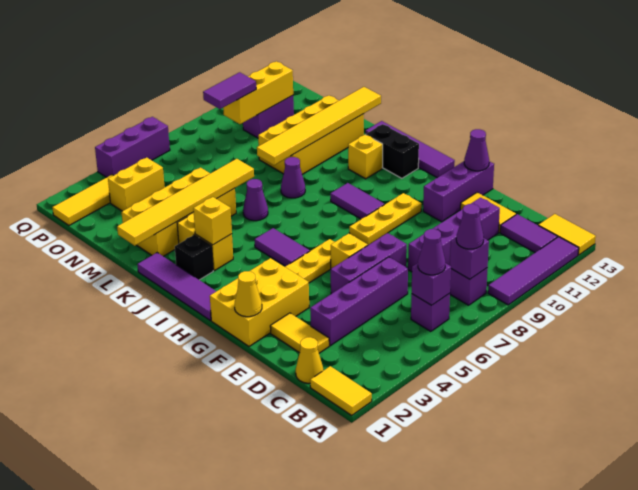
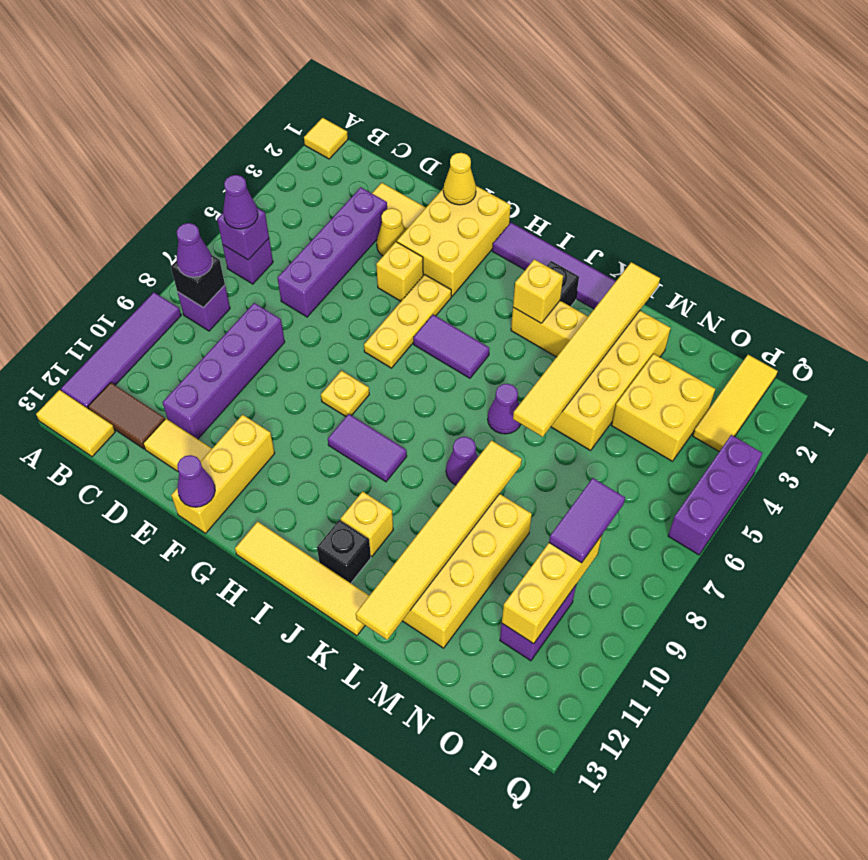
yellow tile A1:B1 level 1 -> yellow tile A1 level 1
purple brick B8 level 2 -> black brick B8 level 2
purple tile B12:C12 level 1 -> brown tile B12:C12 level 1
yellow cone C1 level 1 -> yellow cone E3 level 1
purple brick E5:E7 level 1 -> none
yellow brick F6 level 1 -> yellow brick F4 level 1
purple brick F11:F13 level 1 -> yellow brick F11:F13 level 1
yellow plate G8:G10 level 1 -> yellow plate G8 level 1
purple tile H13:K13 level 1 -> yellow tile H13:K13 level 1
black brick I12:J12 level 1 -> black brick J12 level 1
yellow brick O3:O4 level 1 -> yellow brick N3:O4 level 1

